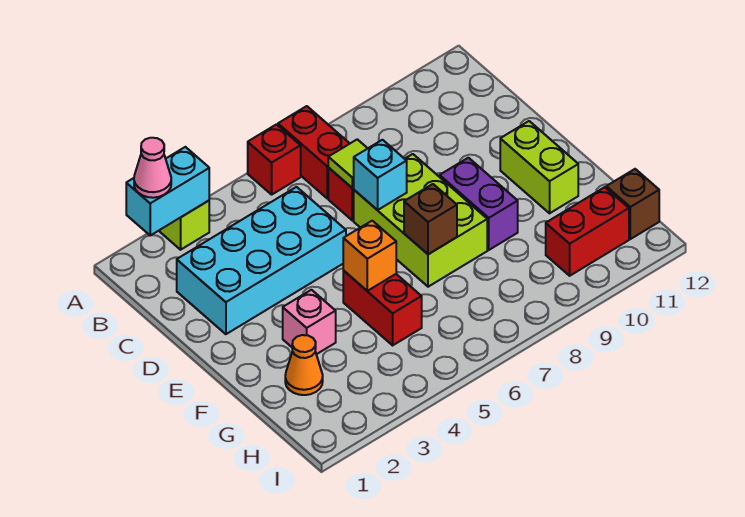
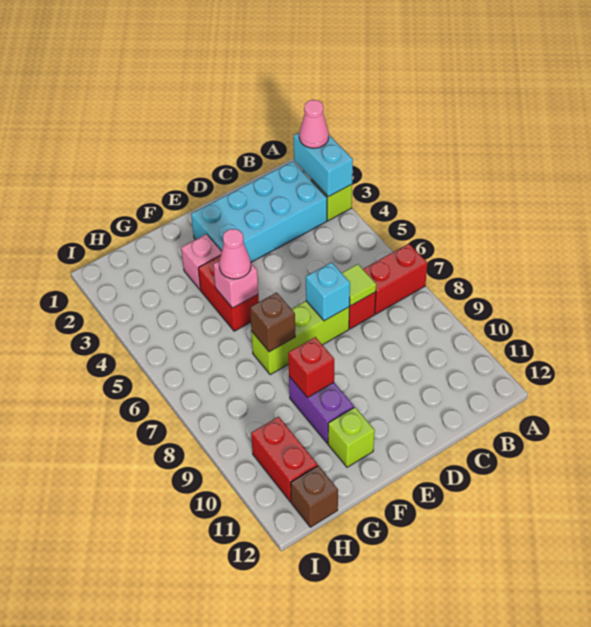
red brick A6 level 1 -> red brick F9 level 2
cyan brick C2:D5 level 1 -> cyan brick B2:E3 level 1
lime brick D7:F8 level 1 -> lime brick D7:F7 level 1
purple brick E9:F9 level 1 -> purple brick F9:F10 level 1
lime brick E11:F11 level 1 -> lime brick F11 level 1
red brick F5:G5 level 1 -> red brick F4:F5 level 1
orange brick F5 level 2 -> pink brick F5 level 2
none -> pink cone F5 level 3
orange cone G2 level 1 -> none

